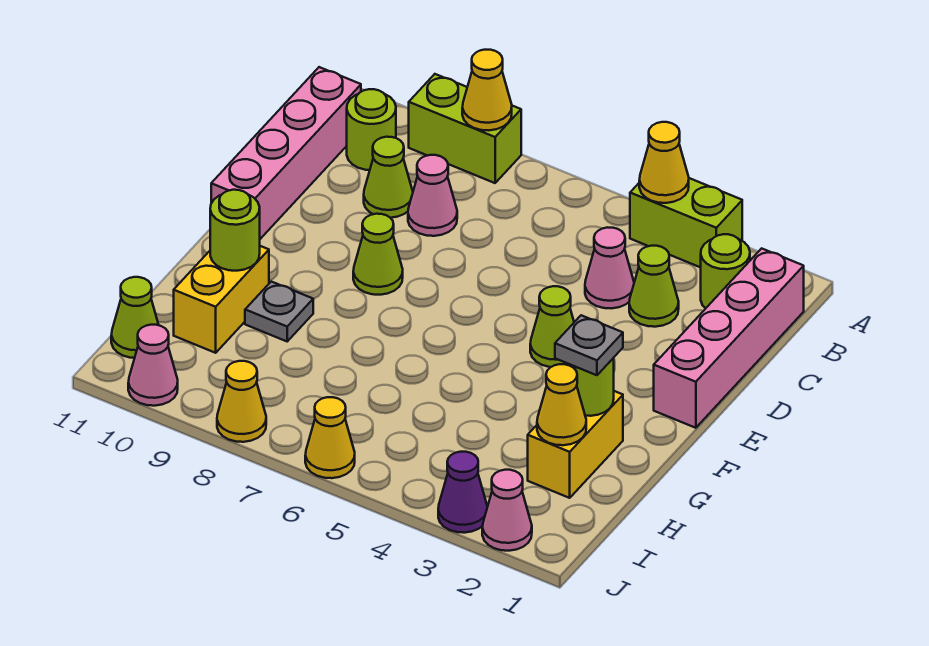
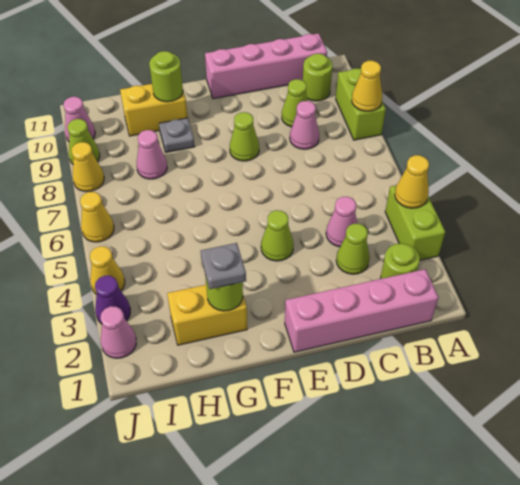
yellow cone H2 level 2 -> yellow cone J4 level 1
none -> pink cone H8 level 1
lime cone I11 level 1 -> lime cone J9 level 1

